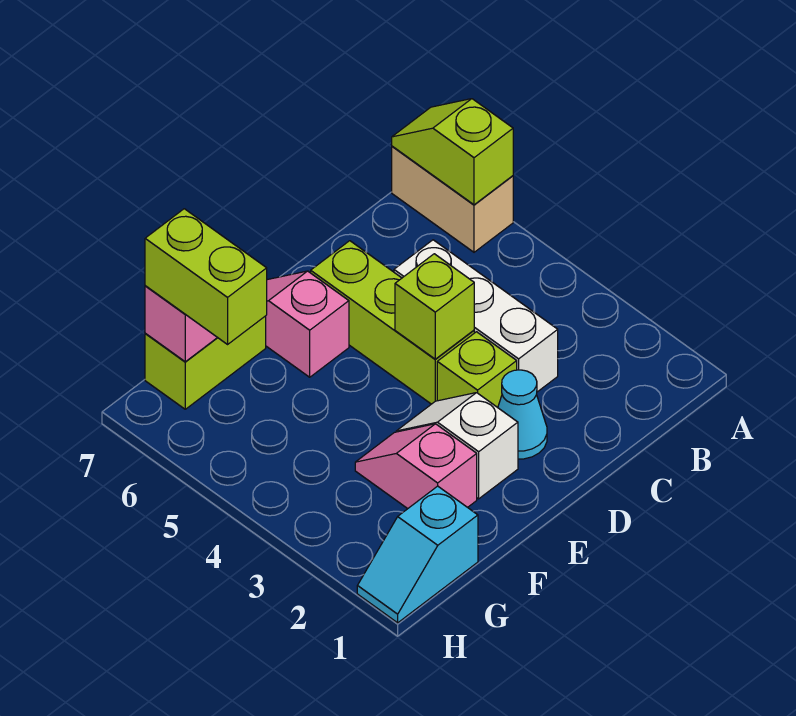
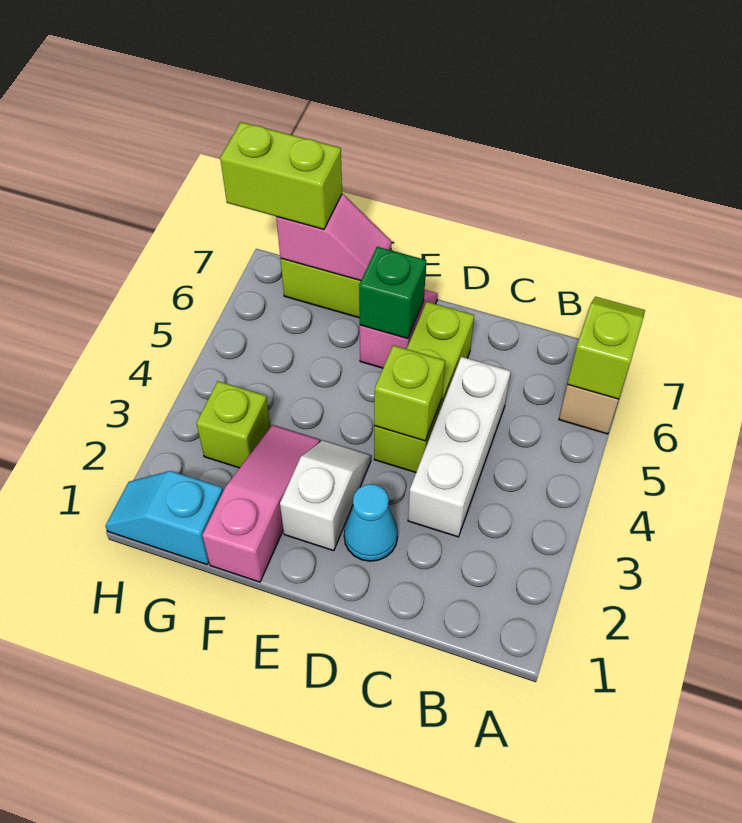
lime brick D3 level 1 -> lime brick G3 level 1
none -> green brick E6 level 2
pink slope F2:F3 level 1 top 2 -> pink slope F1:F3 level 1 top 1
lime brick G6:G7 level 3 -> lime brick G7:H7 level 3

